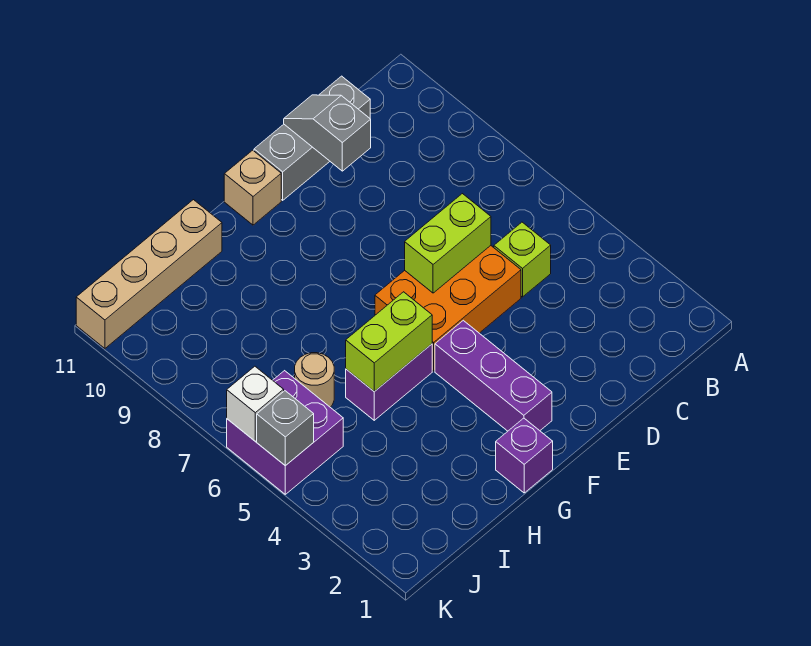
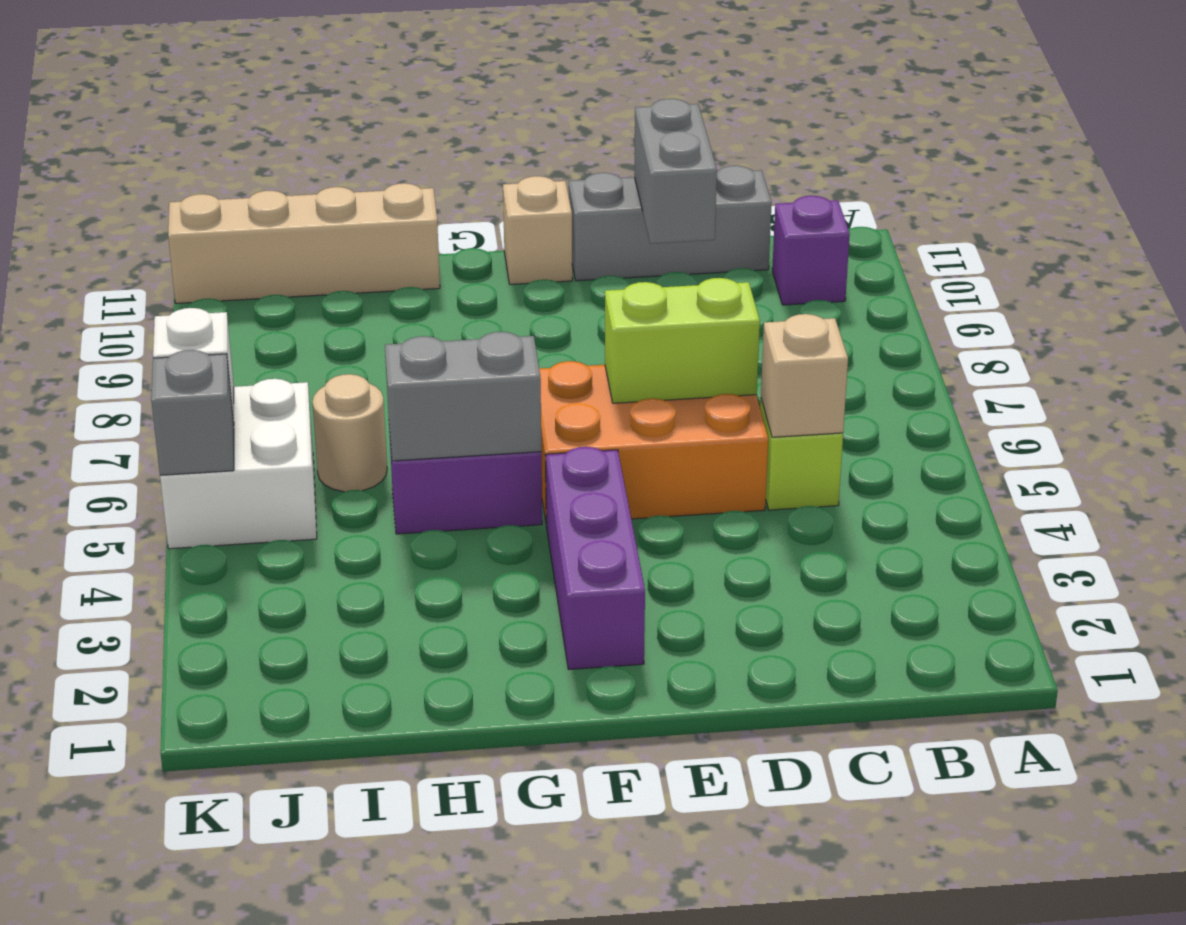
none -> tan brick C5 level 2
grey slope D10:D11 level 2 top 10 -> grey brick D10:D11 level 2
purple brick G1 level 1 -> purple brick B10 level 1
lime brick G5:H5 level 2 -> grey brick G5:H5 level 2
purple brick J5:K6 level 1 -> white brick J5:K6 level 1

